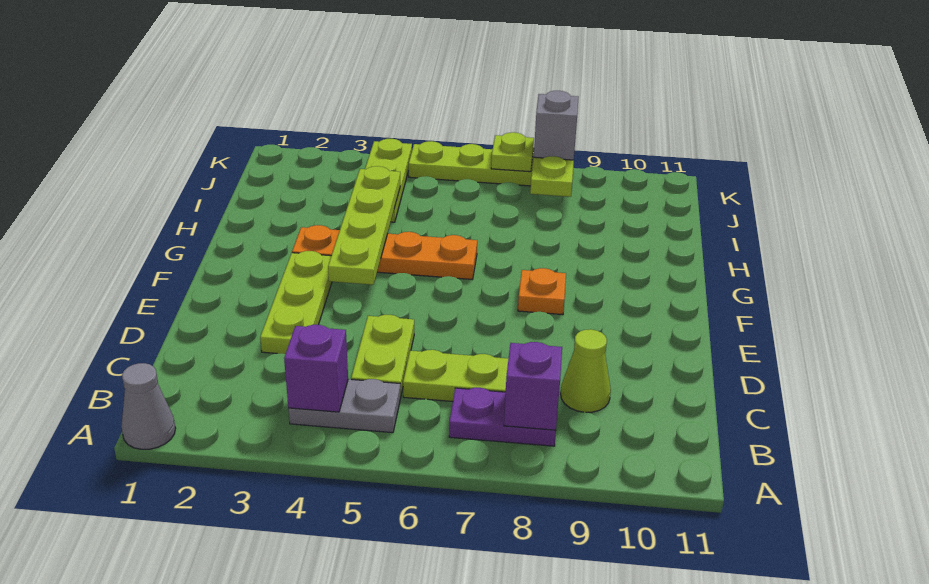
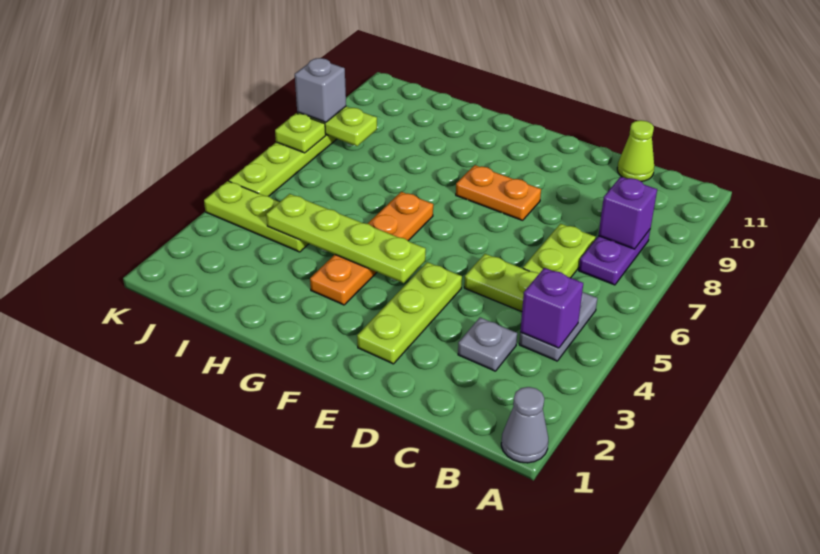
none -> grey plate C3 level 1
lime cone C9 level 1 -> lime cone C11 level 1
lime plate D3:F3 level 1 -> lime plate E2:E4 level 1
orange plate F8 level 1 -> orange plate E8:F8 level 1

